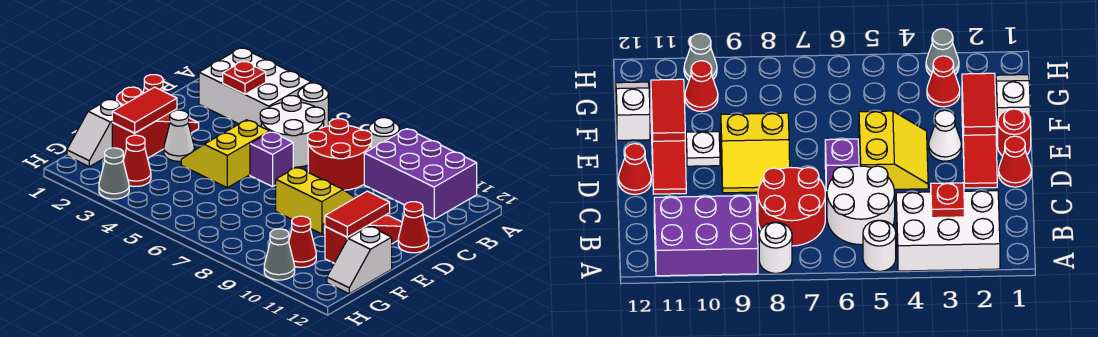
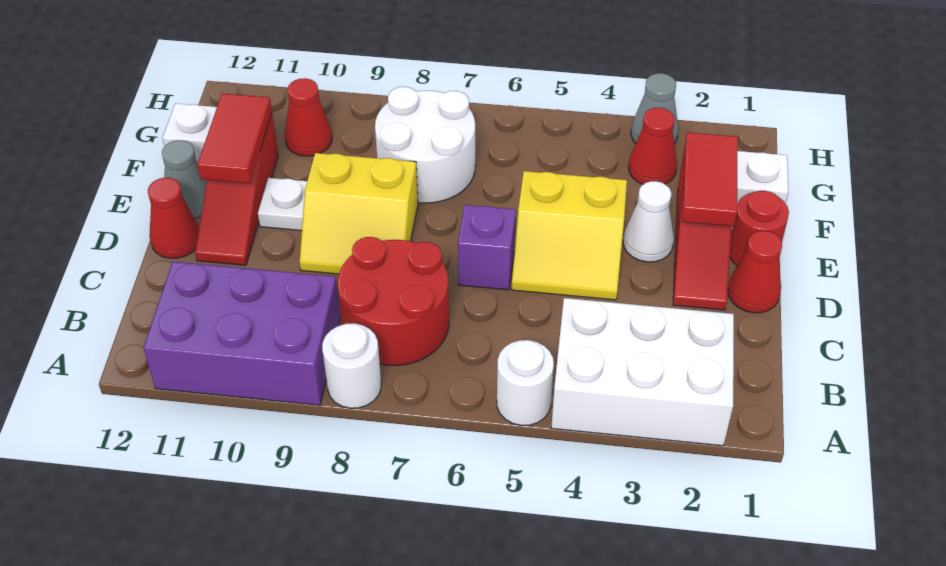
red plate B3 level 2 -> none
white round brick B5:C6 level 1 -> white round brick F7:G8 level 1
yellow slope D4:E5 level 1 top 5 -> yellow slope D4:E5 level 1 top E
grey cone H10 level 1 -> grey cone E12 level 1

